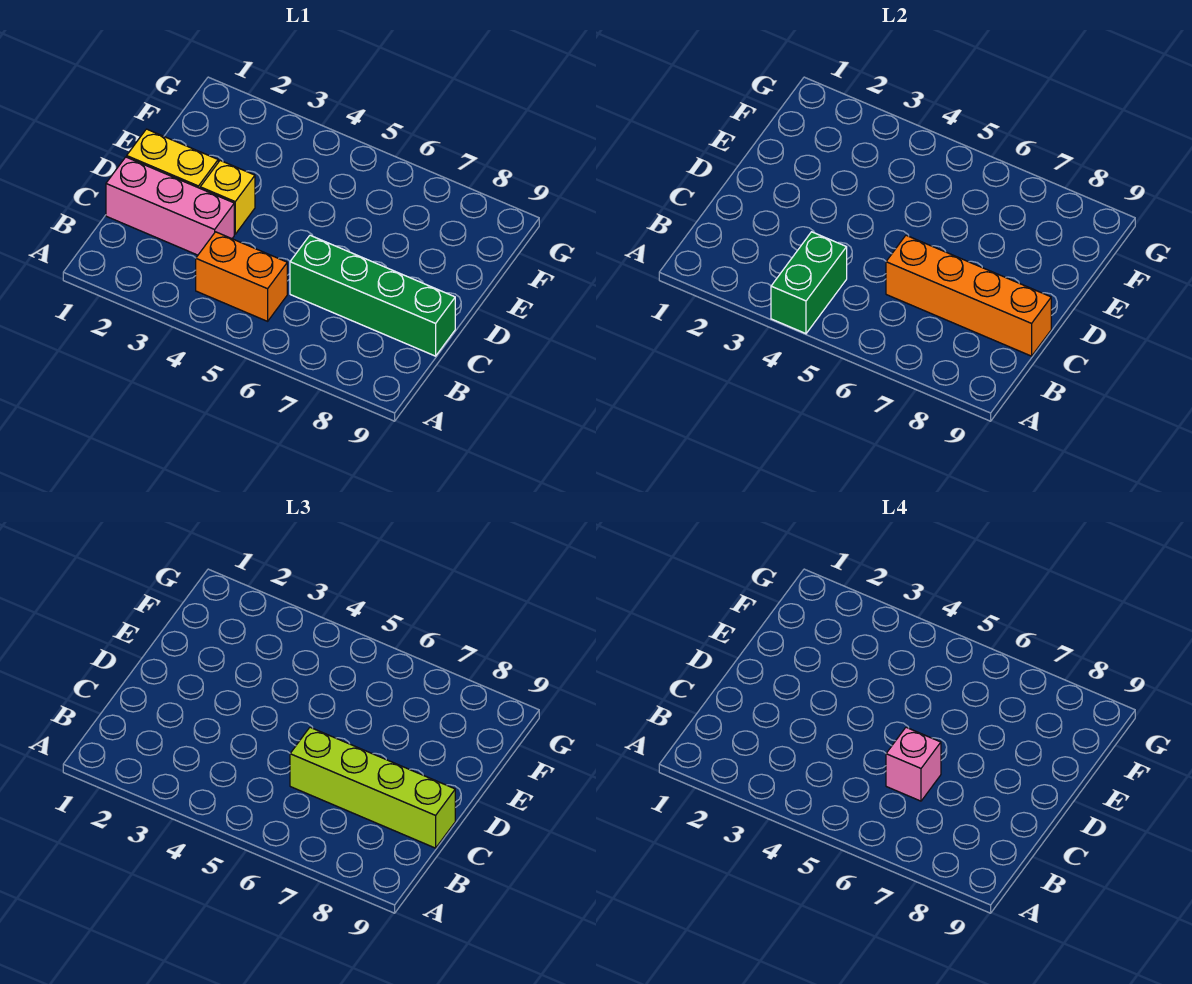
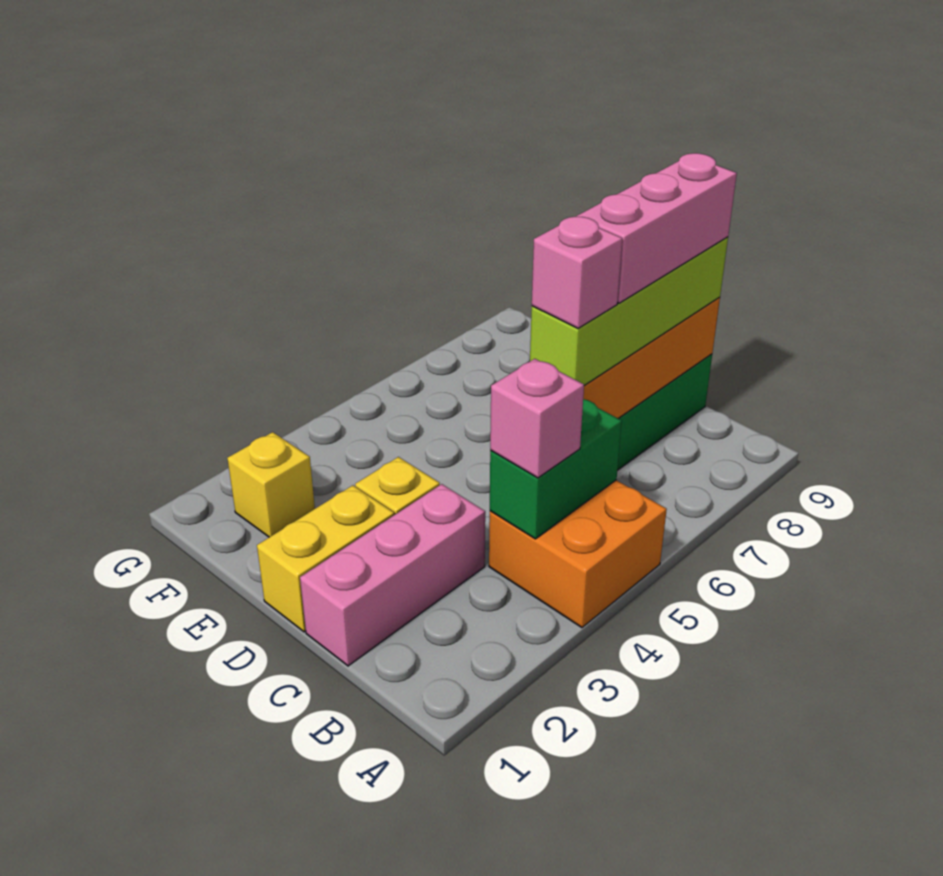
green brick A4:B4 level 2 -> green brick B4:B5 level 2
orange brick B4:B5 level 1 -> orange brick A4:B5 level 1
none -> pink brick B4 level 3
none -> pink brick C7:C9 level 4
none -> yellow brick F2 level 1

